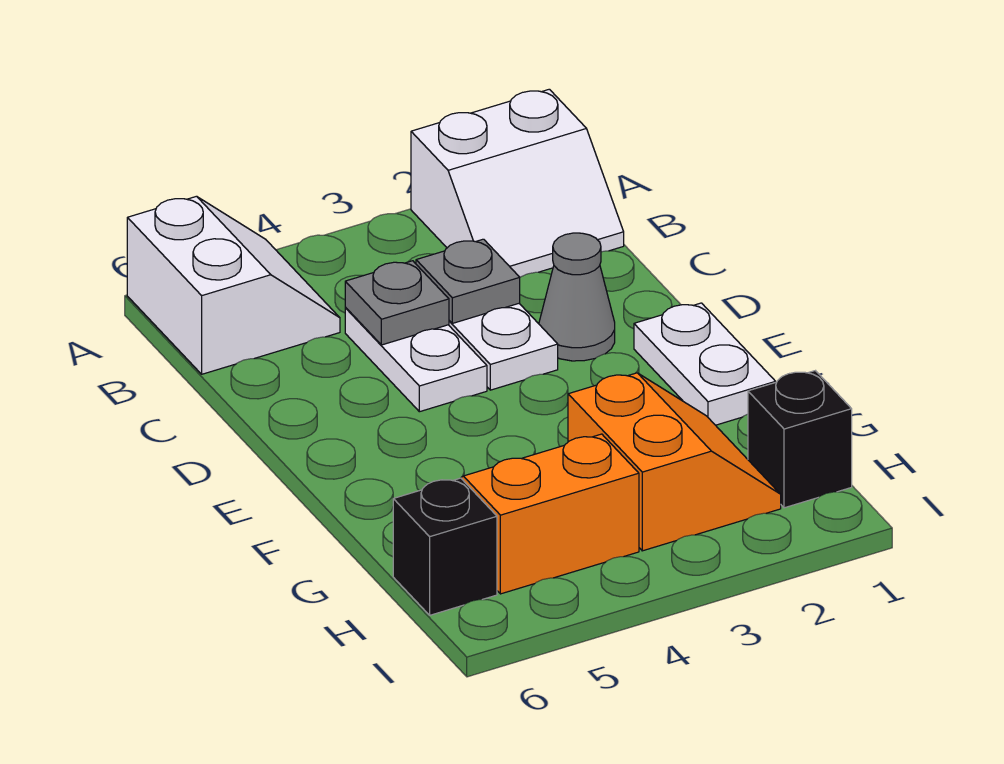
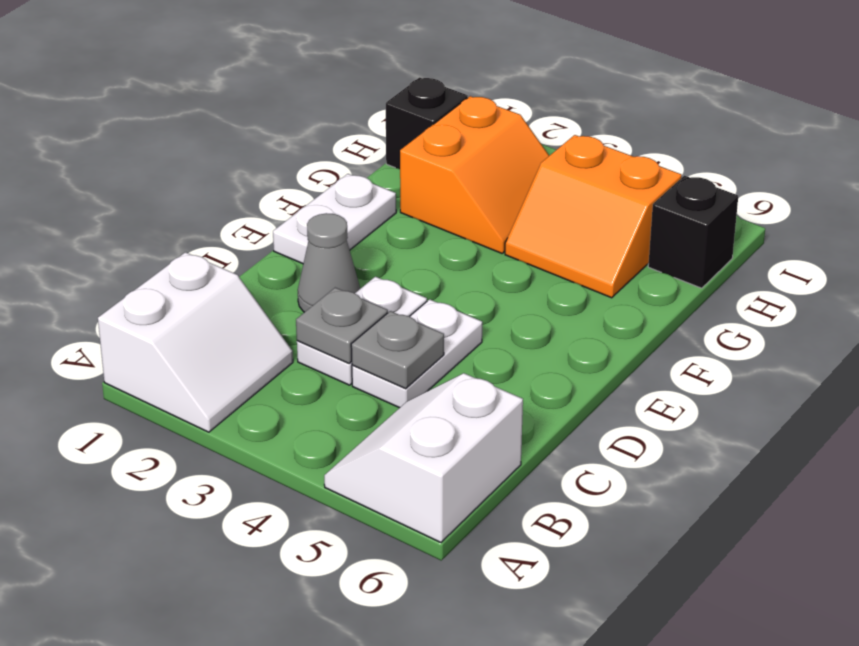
white slope A1:B2 level 1 top A -> white slope A1:B2 level 1 top 1
orange slope G2:H3 level 1 top 3 -> orange slope G2:H3 level 1 top 2

